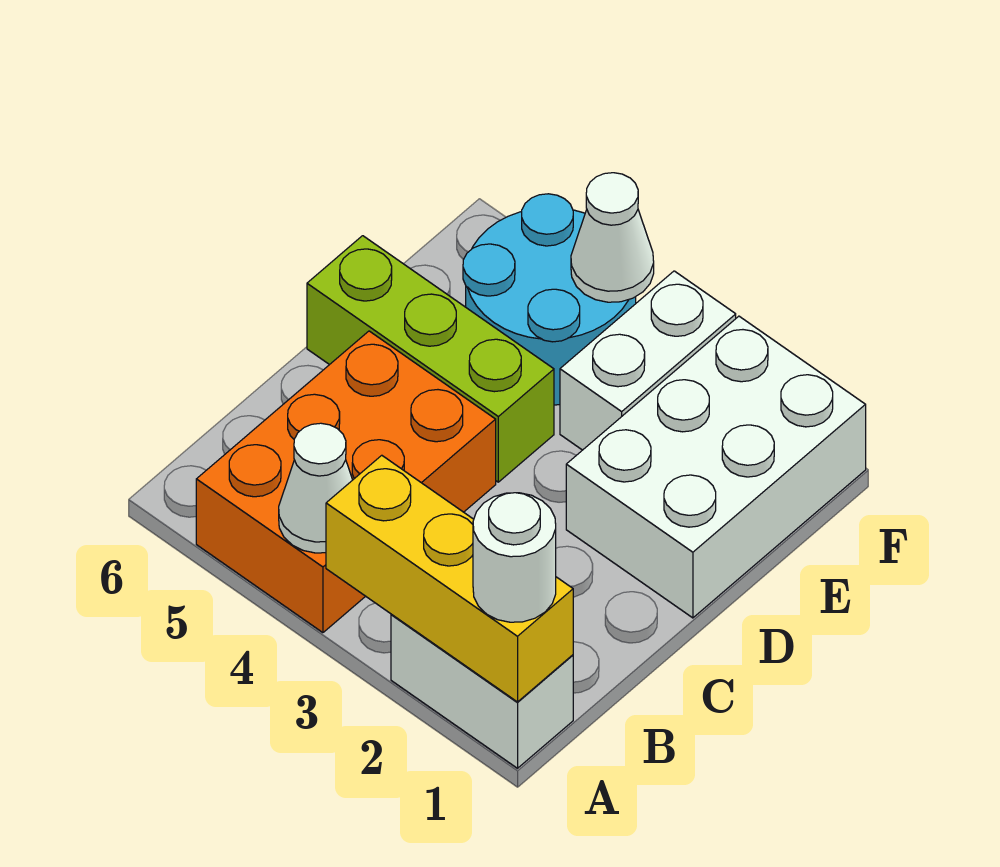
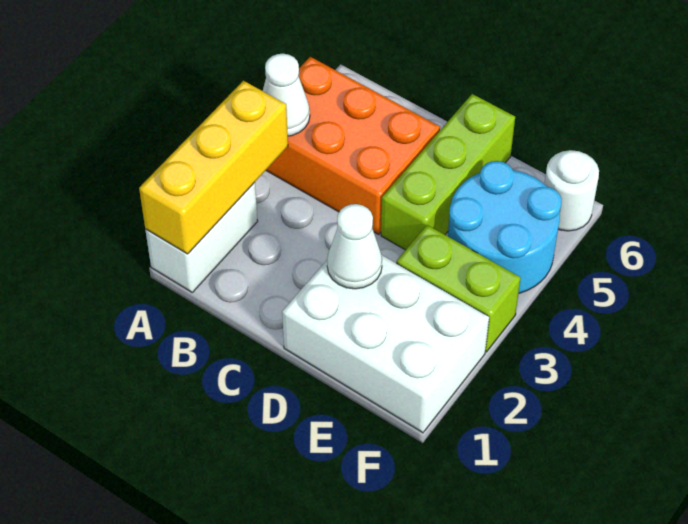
white round brick A1 level 3 -> white round brick F6 level 1
white brick E3:F3 level 1 -> lime brick E3:F3 level 1
white cone F4 level 2 -> white cone D2 level 2

